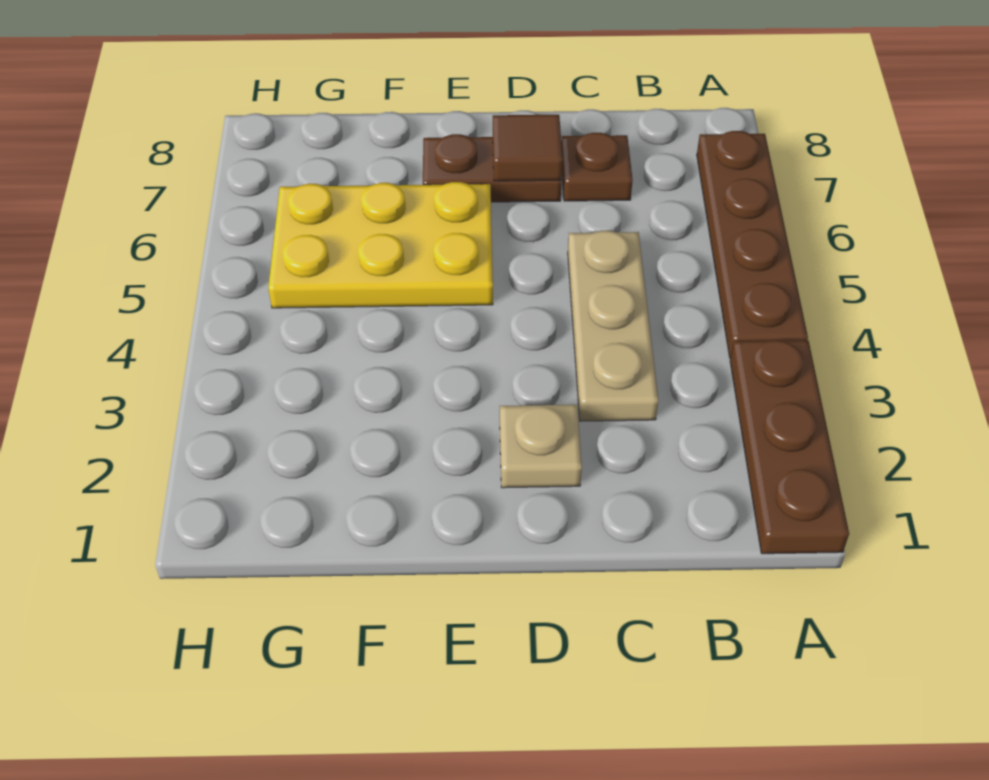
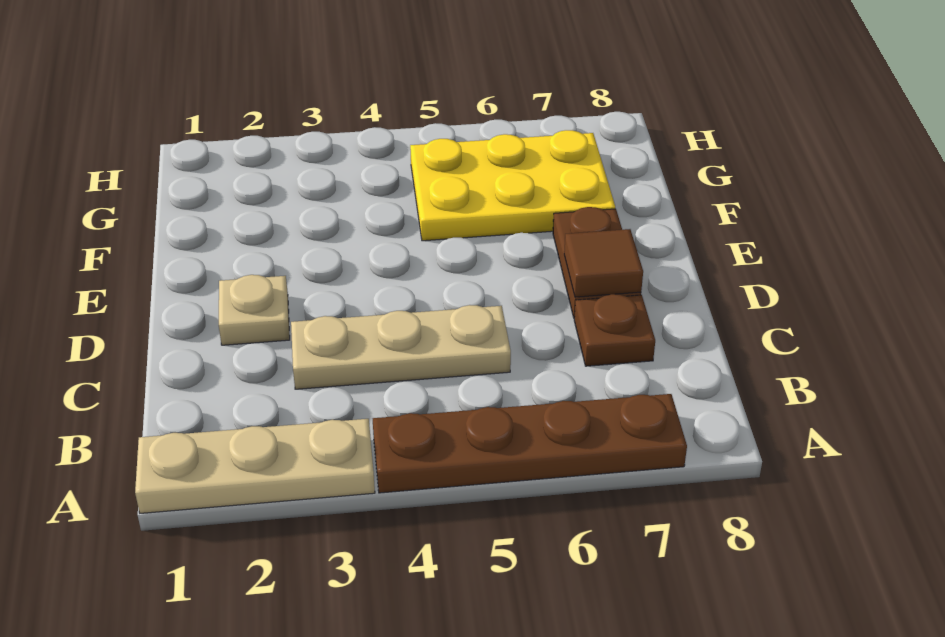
brown plate A1:A3 level 1 -> tan plate A1:A3 level 1
yellow plate E5:G6 level 1 -> yellow plate F5:G7 level 1

